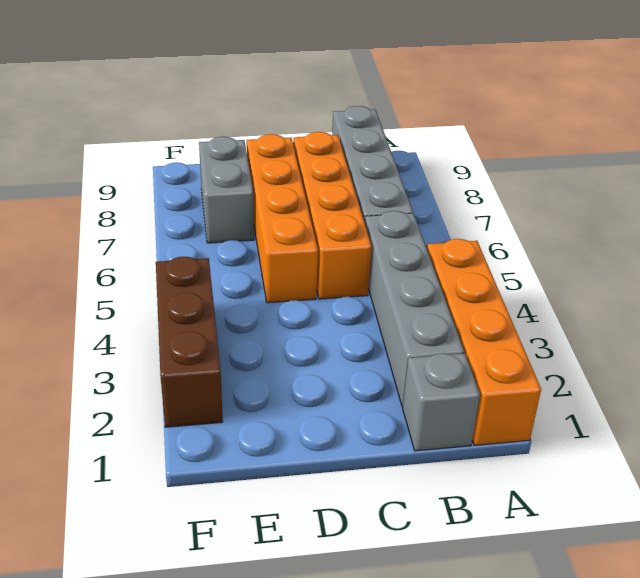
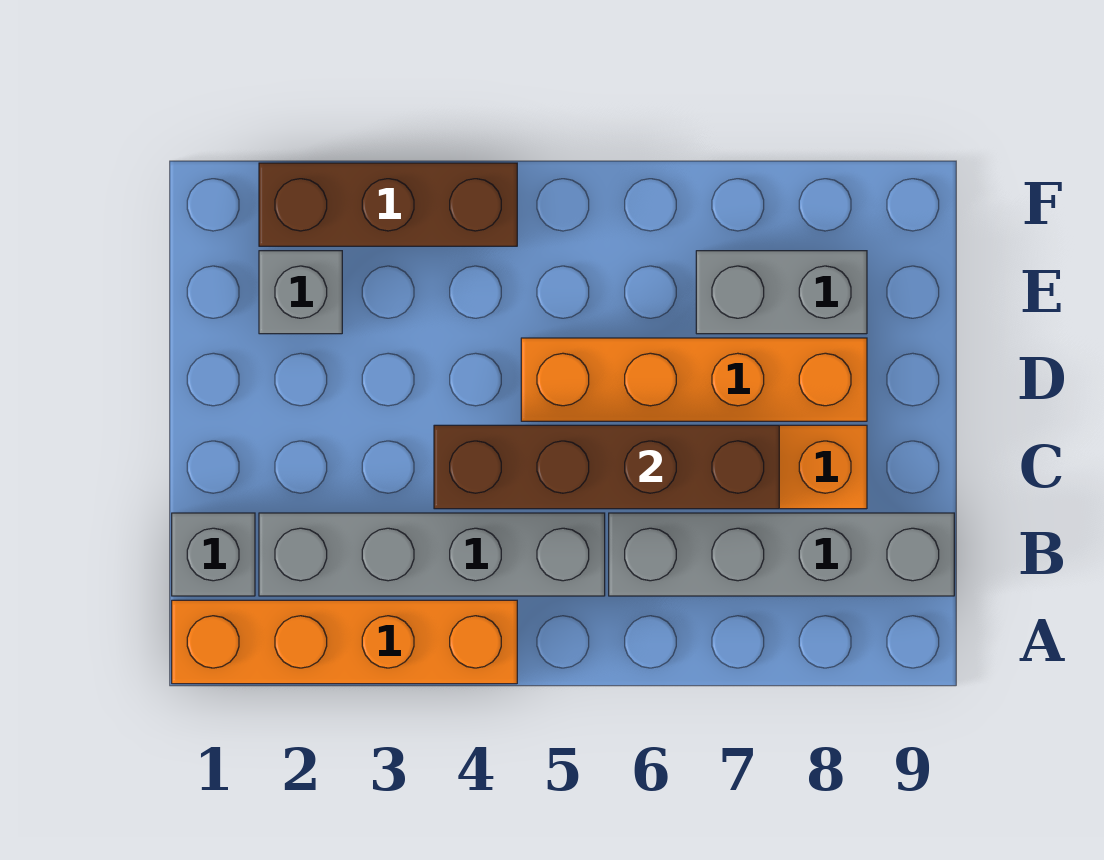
none -> brown brick C4:C7 level 2
none -> grey brick E2 level 1

